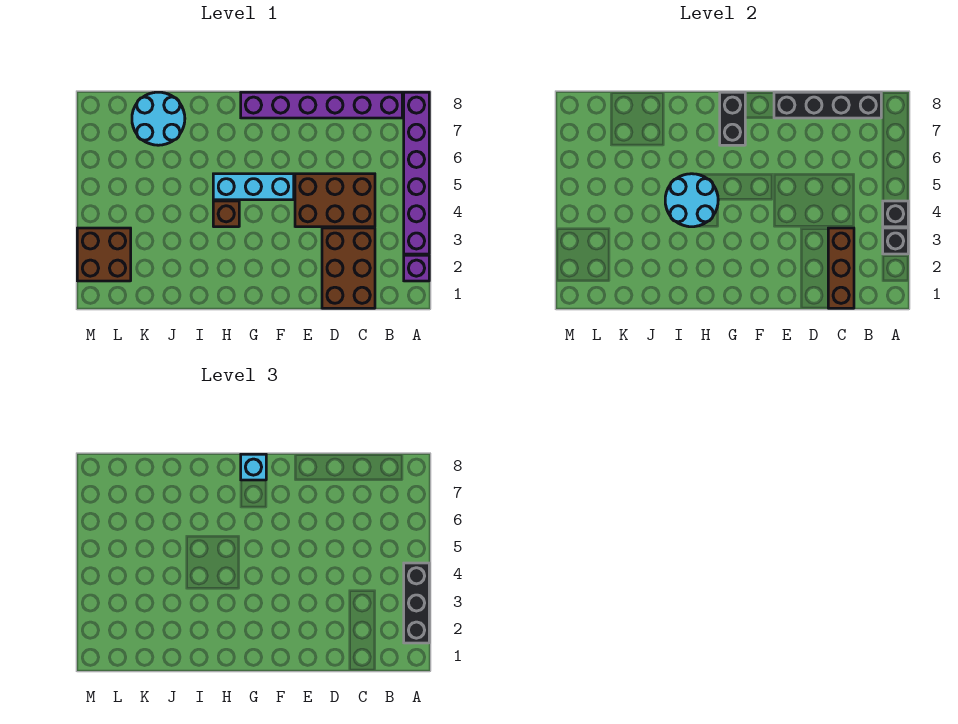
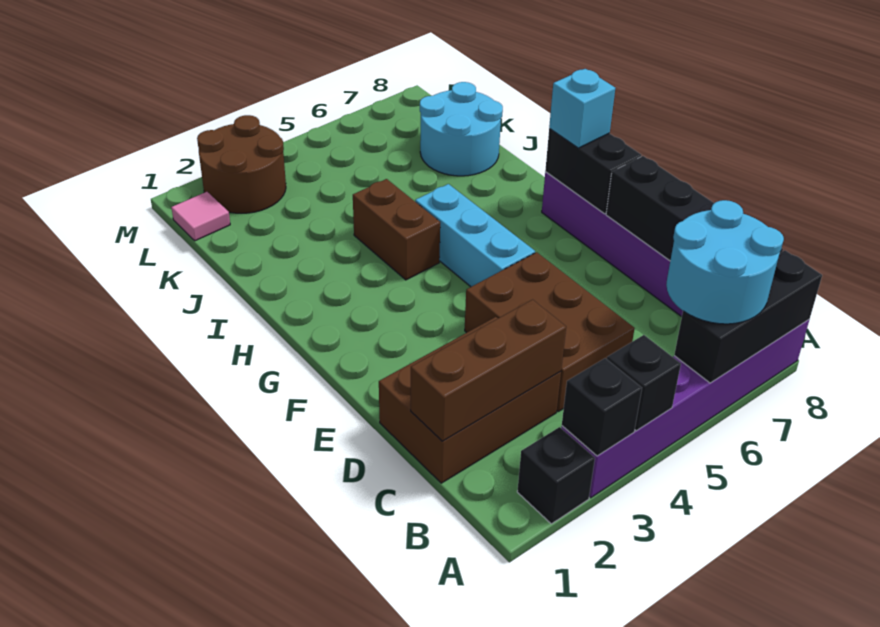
purple brick A2 level 1 -> black brick A2 level 1
black brick A2:A4 level 3 -> black brick A6:A8 level 2
black brick G7:G8 level 2 -> black brick F8:G8 level 2
brown brick H4 level 1 -> brown brick H4:I4 level 1
cyan round brick H4:I5 level 2 -> cyan round brick A6:B7 level 3
none -> pink tile L1 level 1
brown brick L2:M3 level 1 -> brown round brick L2:M3 level 1

